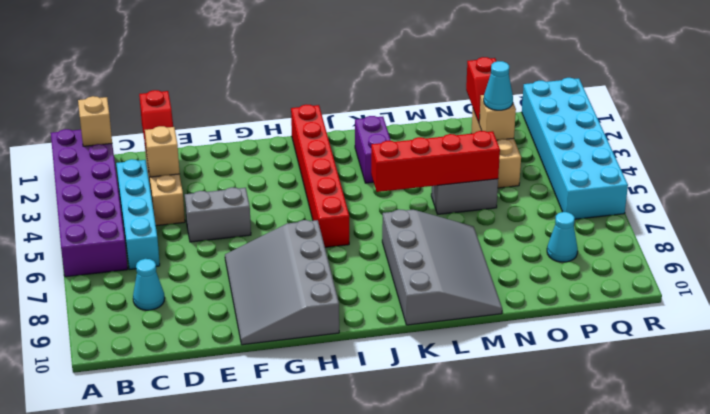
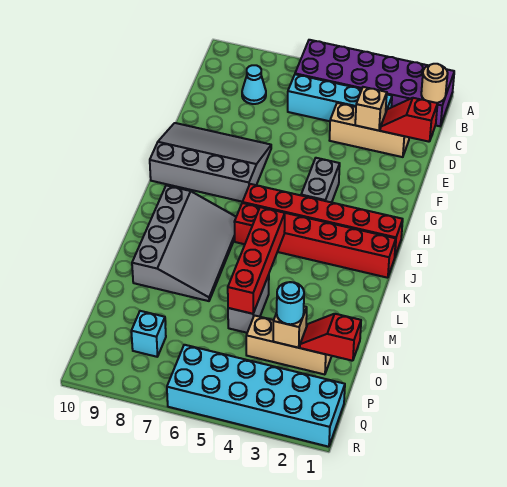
tan brick B1 level 2 -> tan round brick B1 level 2
grey brick E5:F5 level 1 -> grey brick G4:H4 level 1
none -> red brick J1:J6 level 1
purple brick K2:K3 level 1 -> none
grey slope K7:M10 level 1 top K -> grey slope J7:M9 level 1 top 9
cyan cone O3 level 3 -> cyan round brick O3 level 3
cyan cone P8 level 1 -> cyan brick P8 level 1

